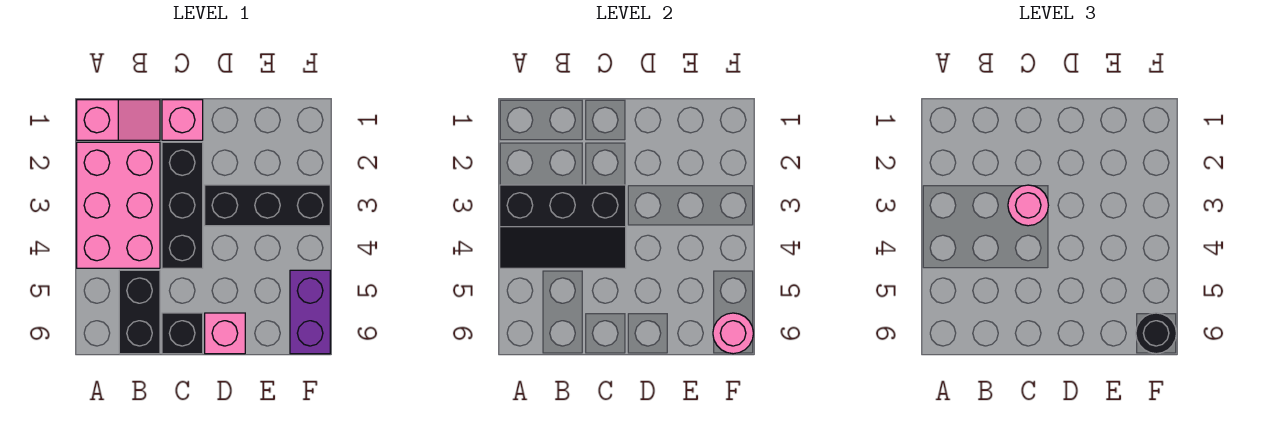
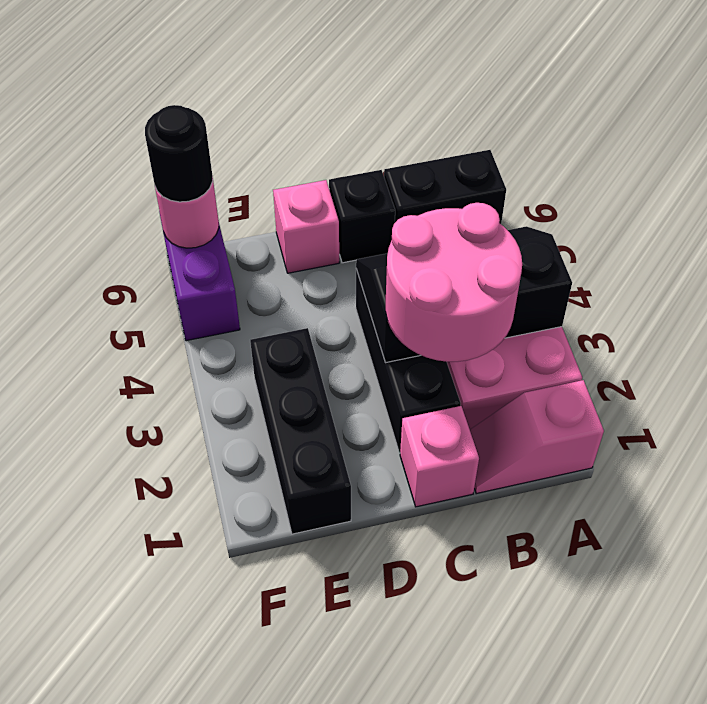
black brick B5:B6 level 1 -> black brick A6:B6 level 1
pink round brick C3 level 3 -> pink round brick B2:C3 level 3
black brick D3:F3 level 1 -> black brick E1:E3 level 1

